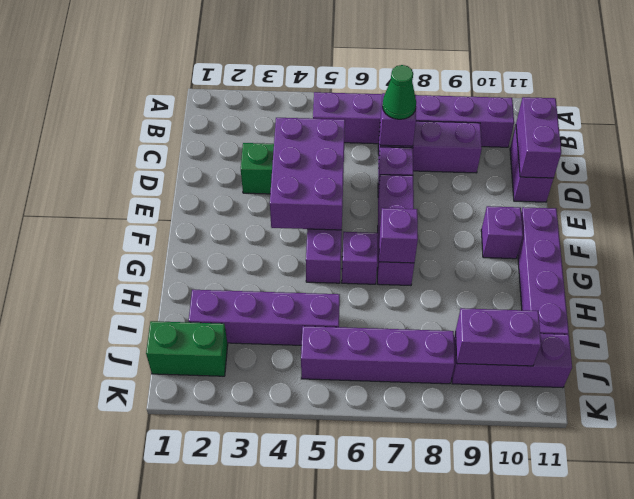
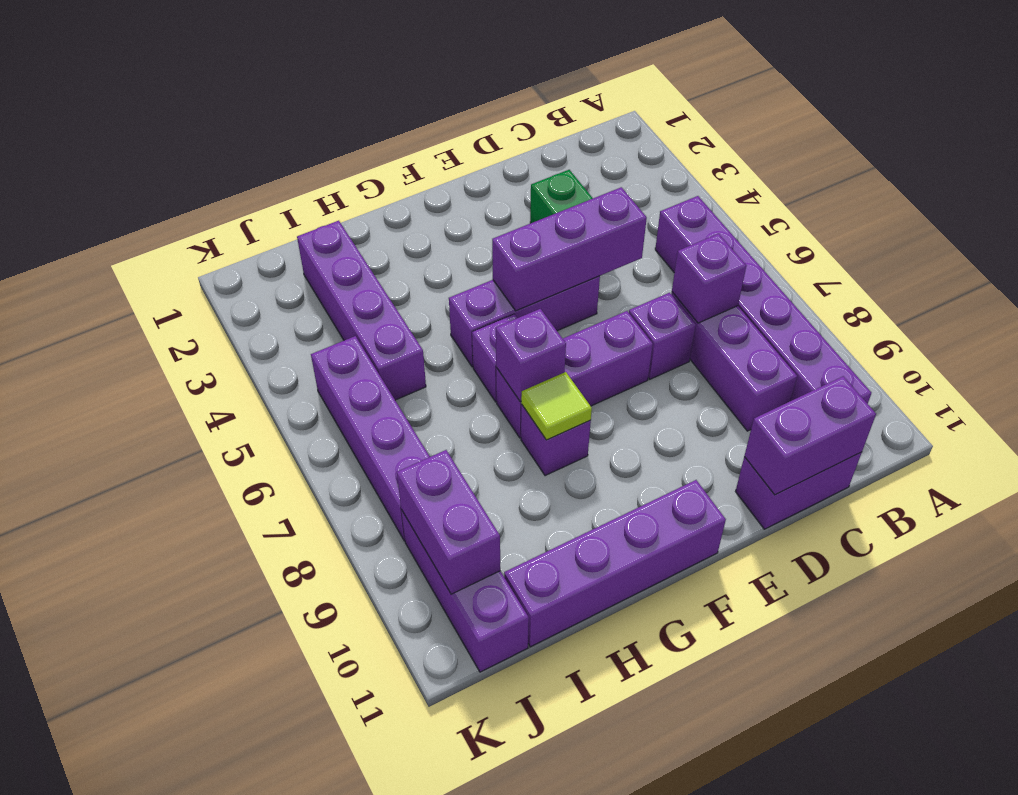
green cone C7 level 3 -> none
purple brick D4:F5 level 2 -> purple brick D5:F5 level 2
purple brick F10 level 1 -> purple brick G8 level 1
none -> lime tile G8 level 2
green brick J1:J2 level 1 -> none

